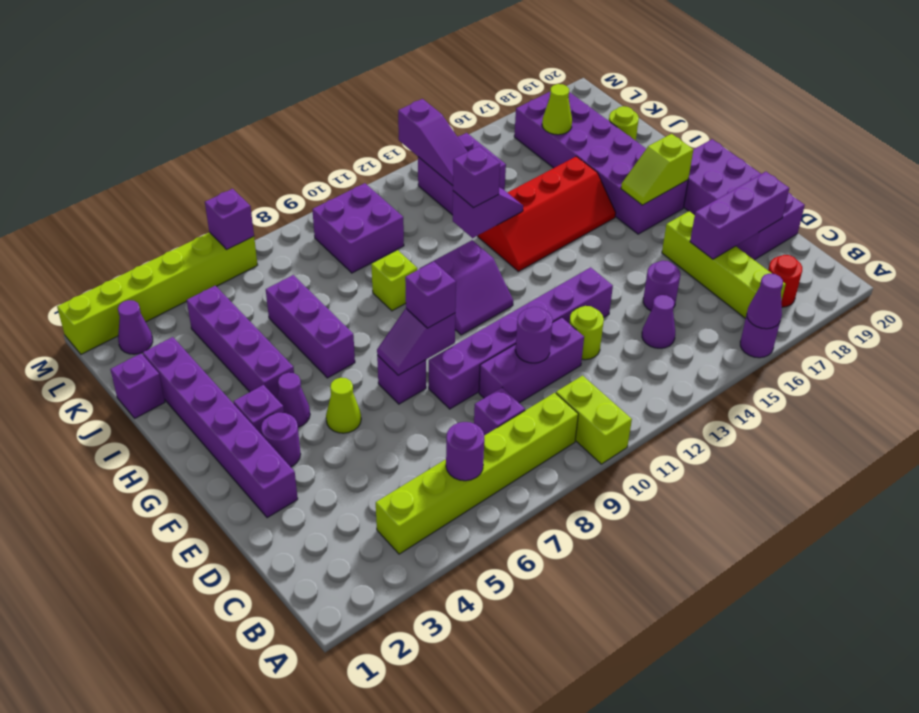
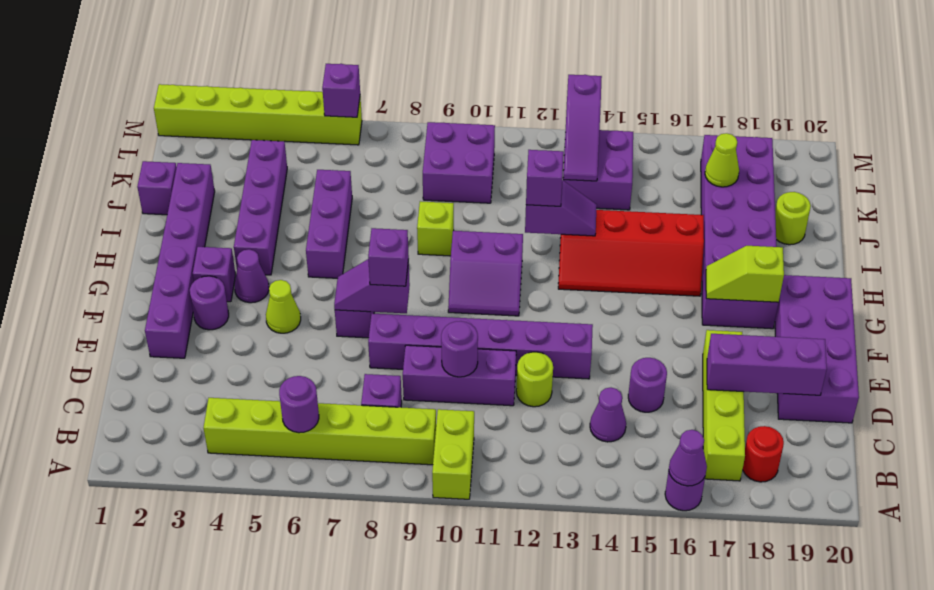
purple cone L2 level 1 -> none

